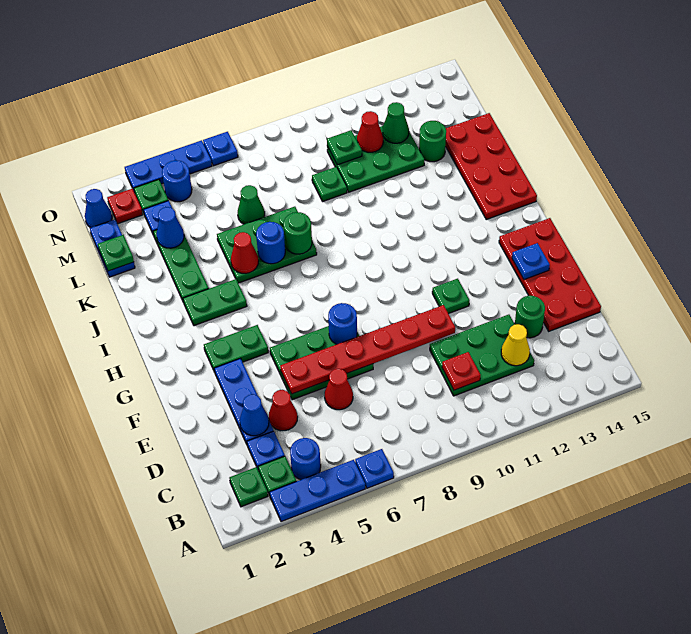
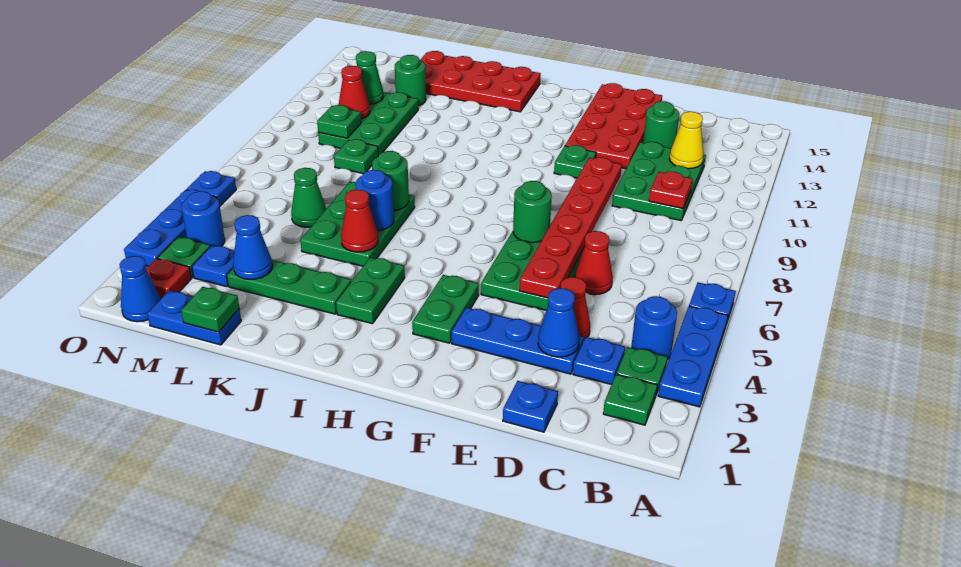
red plate D14:G15 level 1 -> red plate E12:F15 level 1
blue round brick F7 level 2 -> green round brick F7 level 2
blue plate F14 level 2 -> blue plate D1 level 1

